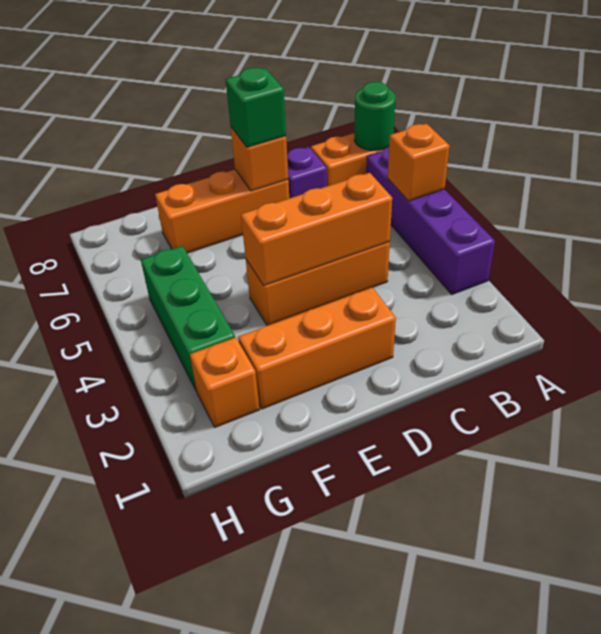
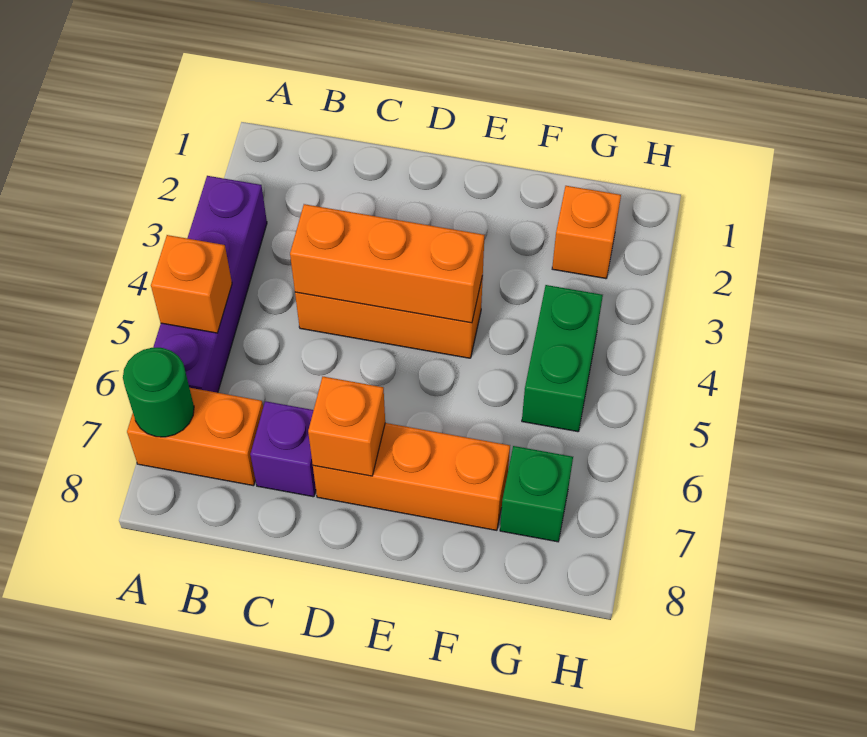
orange brick D2:F2 level 1 -> none
green brick D7 level 3 -> green brick G7 level 1
green brick G3:G5 level 1 -> green brick G4:G5 level 1

